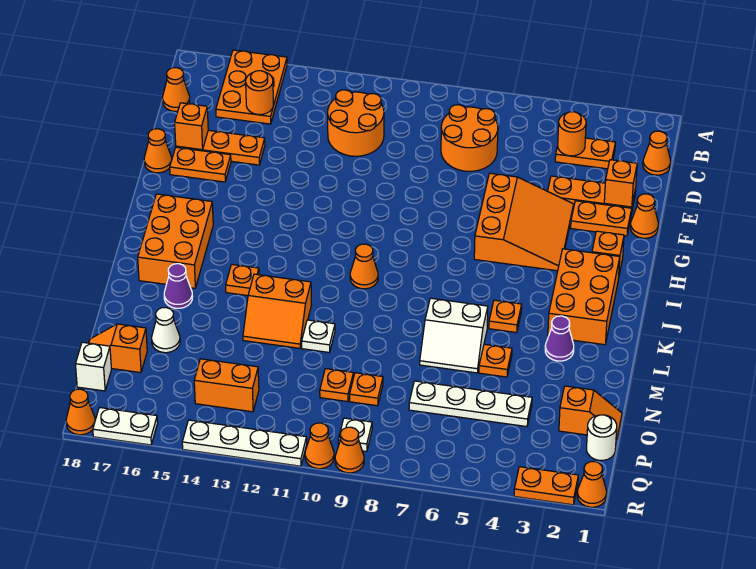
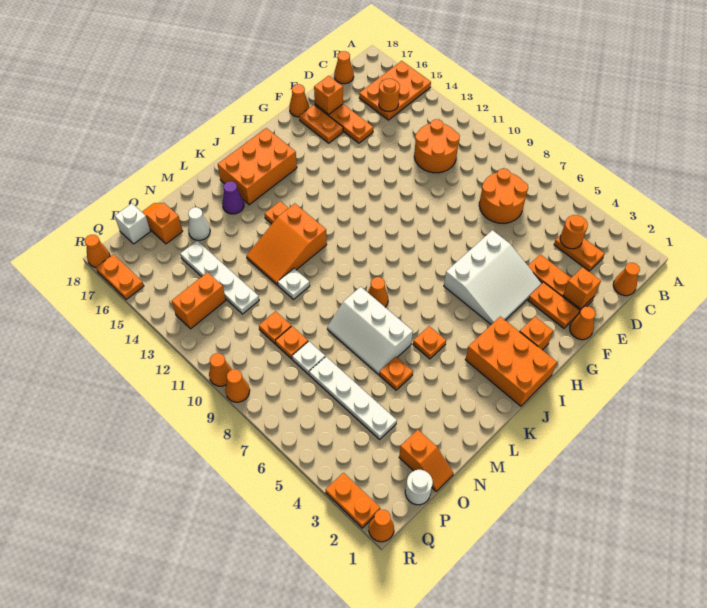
orange slope F4:H6 level 1 top 6 -> white slope F4:H6 level 1 top 6
orange brick I2:K3 level 1 -> orange brick I1:J3 level 1
orange cone J10 level 1 -> orange cone K8 level 1
purple cone L3 level 1 -> none
white slope L6:M7 level 1 top L -> white slope L6:M8 level 1 top L
orange slope L12:M13 level 1 top L -> orange slope K12:M13 level 1 top K
orange brick P13:P14 level 1 -> orange brick P13:Q13 level 1
white plate Q9 level 1 -> white plate O8 level 1
white plate R11:R14 level 1 -> white plate O12:O15 level 1
white plate R16:R17 level 1 -> orange plate R16:R17 level 1

